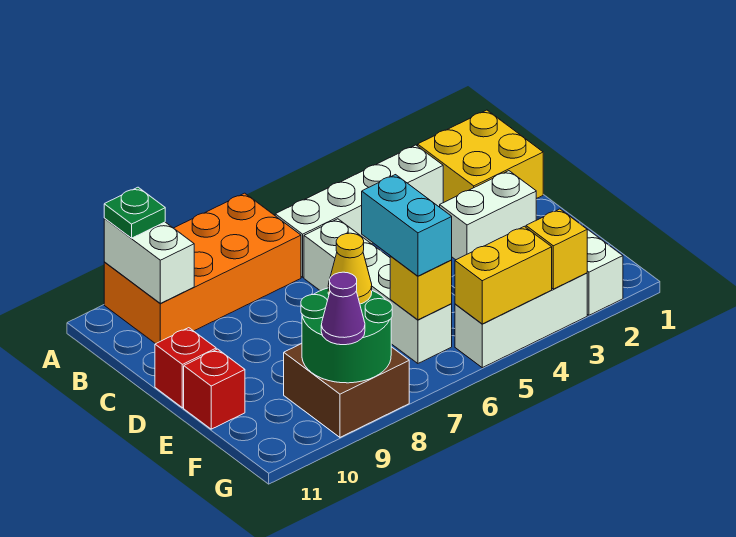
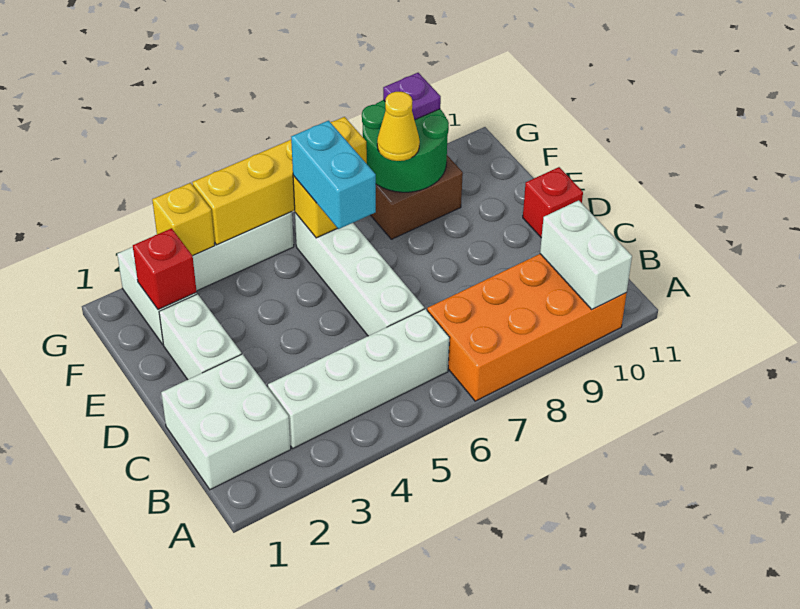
green plate A10 level 3 -> none
yellow brick B1:C2 level 1 -> white brick B1:C2 level 1
white brick D2:D3 level 1 -> white brick D2:E2 level 1
red brick E11 level 1 -> red brick F2 level 2
yellow brick G4:G5 level 2 -> yellow brick G4:G7 level 2
purple cone G9 level 3 -> purple plate G9 level 3

